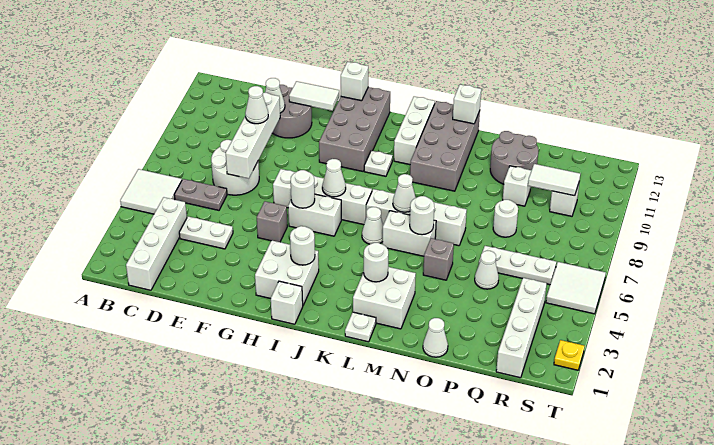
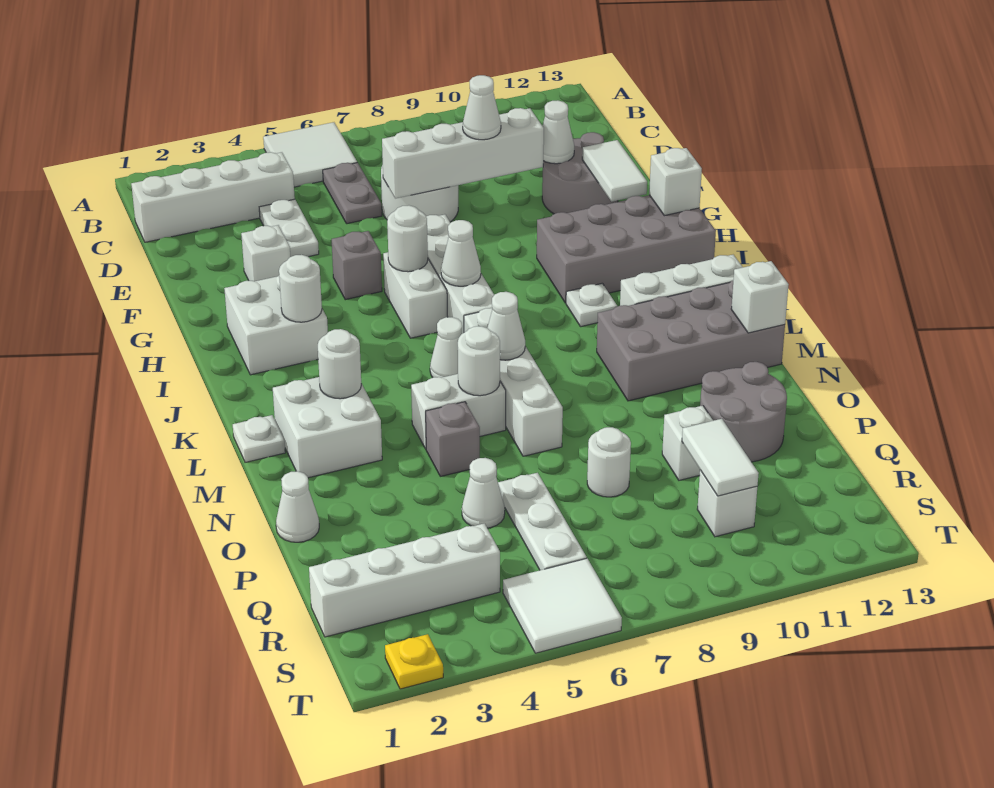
white brick I1 level 1 -> white brick F3 level 1
white brick L6:M6 level 1 -> white brick M5:M6 level 1

